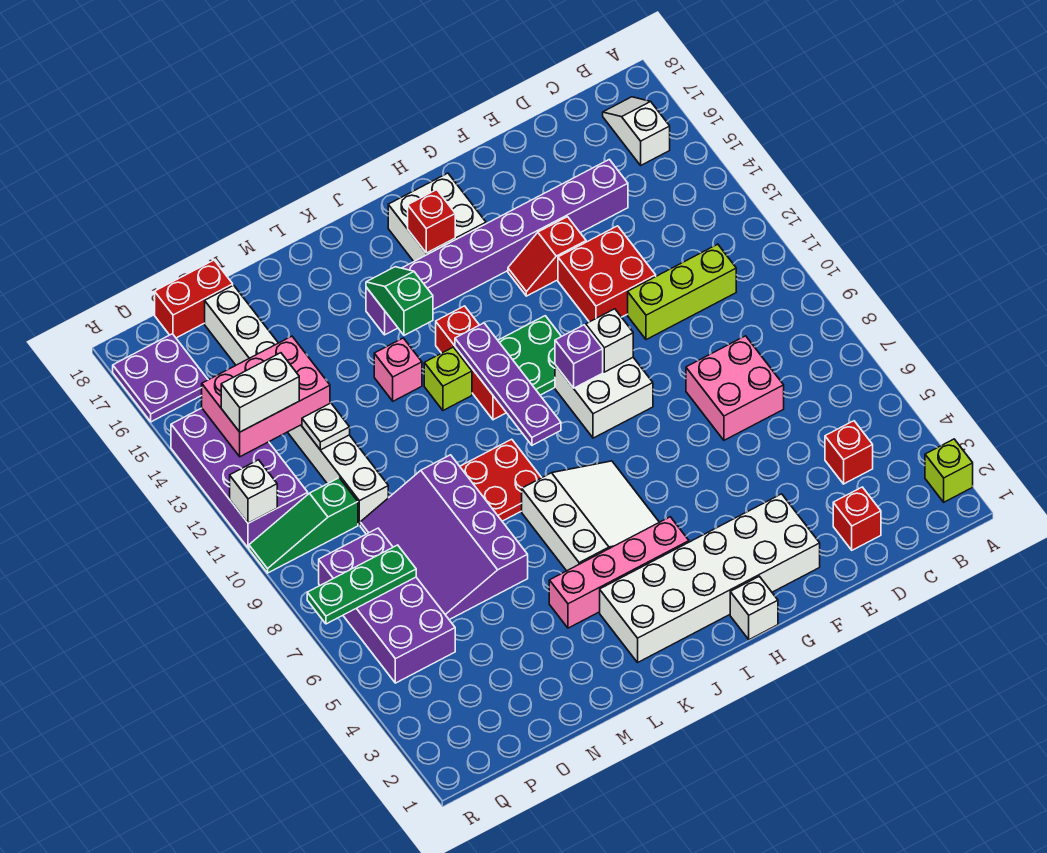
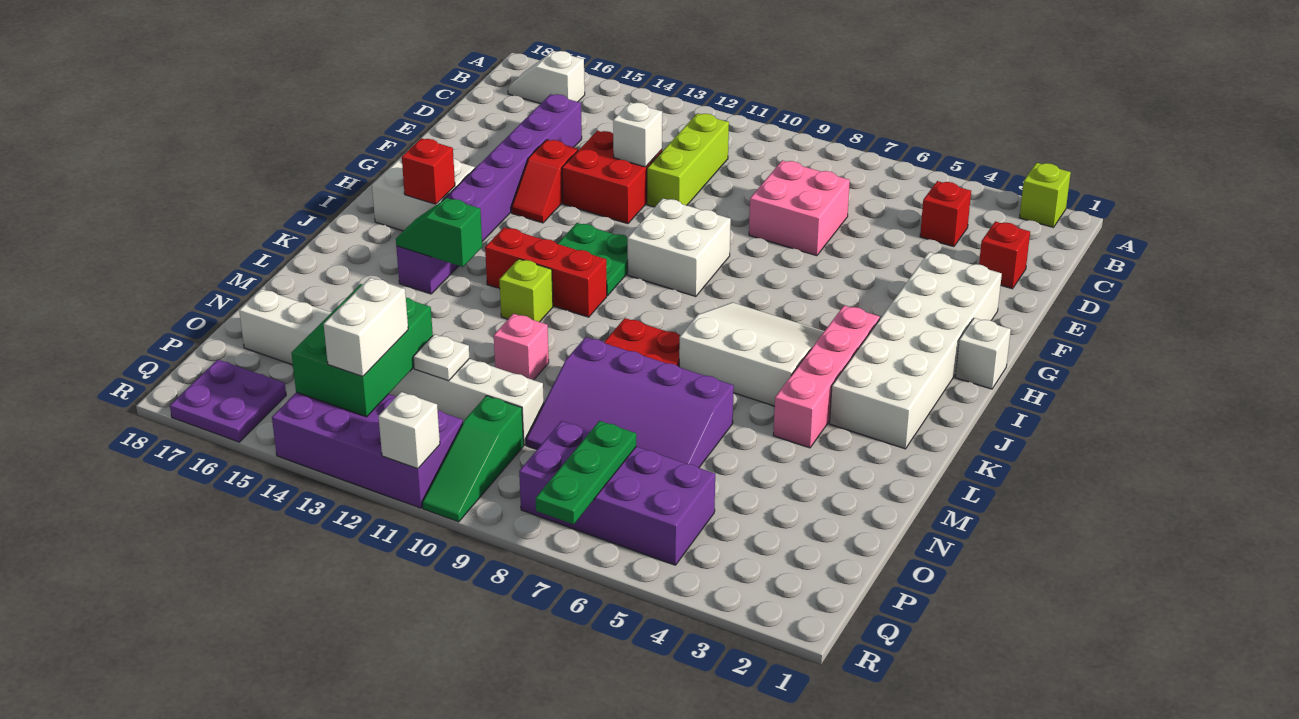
white brick G10 level 2 -> white brick E12 level 2
purple brick H10 level 2 -> none
purple plate J9:J12 level 2 -> none
pink brick L13 level 1 -> pink brick M11 level 1
pink brick O13:Q14 level 2 -> green brick O13:Q14 level 2
red brick O18:P18 level 1 -> none

